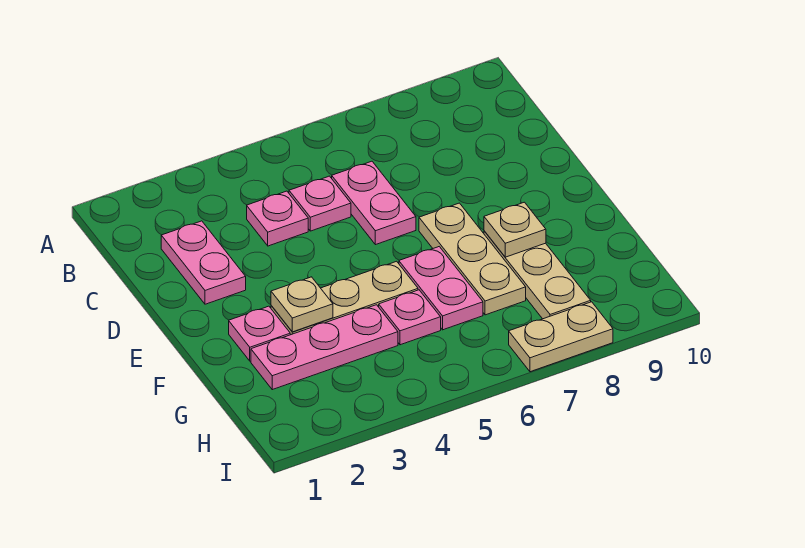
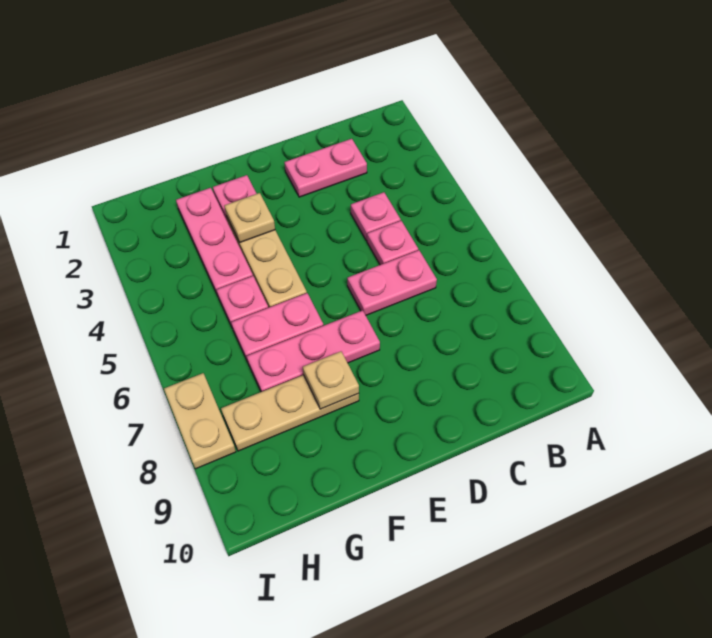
tan plate E7:G7 level 1 -> pink plate E7:G7 level 1

